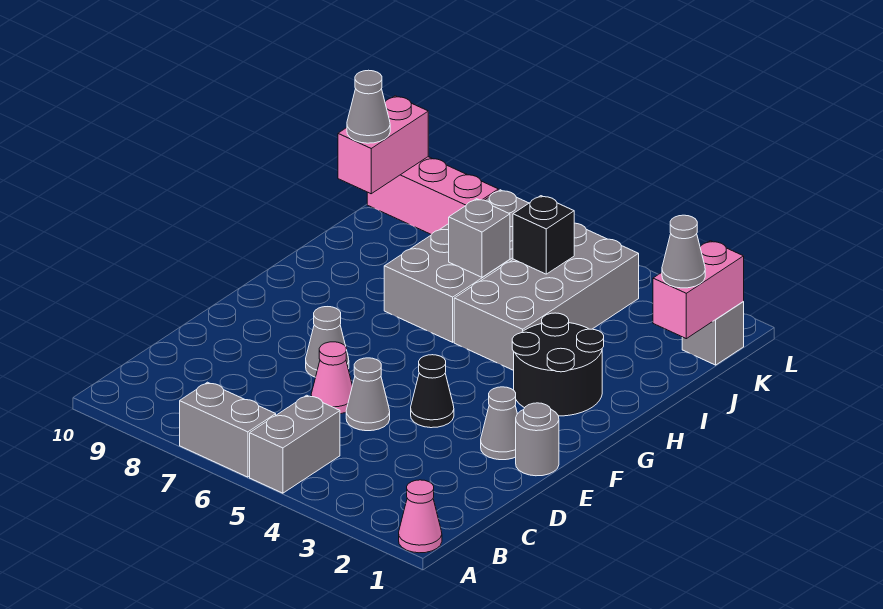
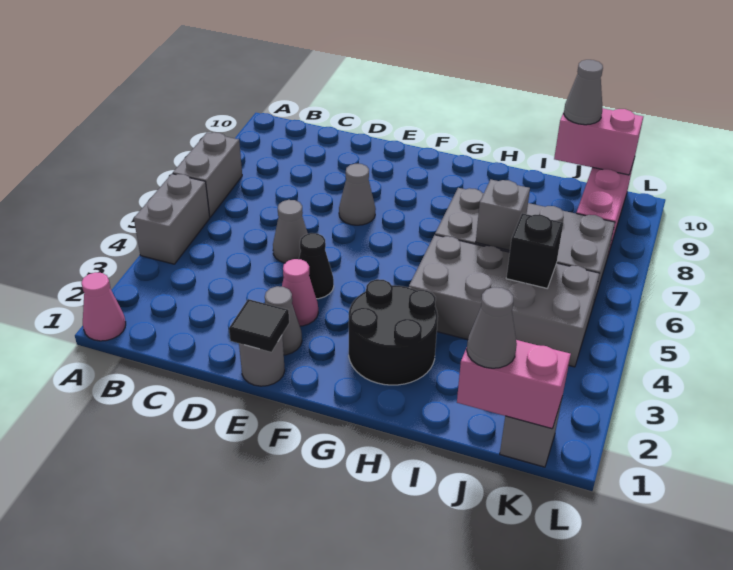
grey brick A5:B5 level 1 -> grey brick A4:A5 level 1
pink cone D6 level 1 -> pink cone E3 level 1
none -> black tile E1 level 2

